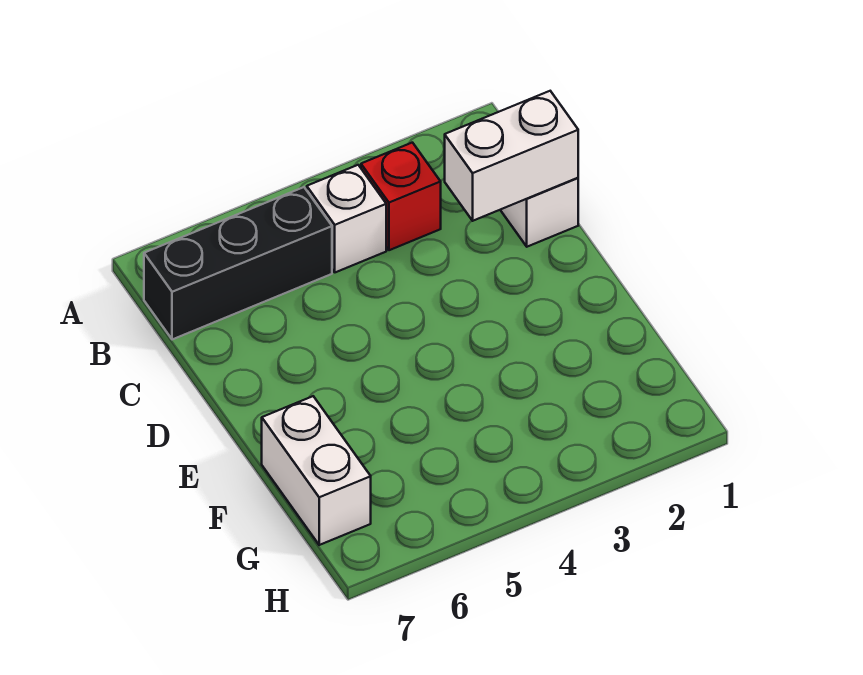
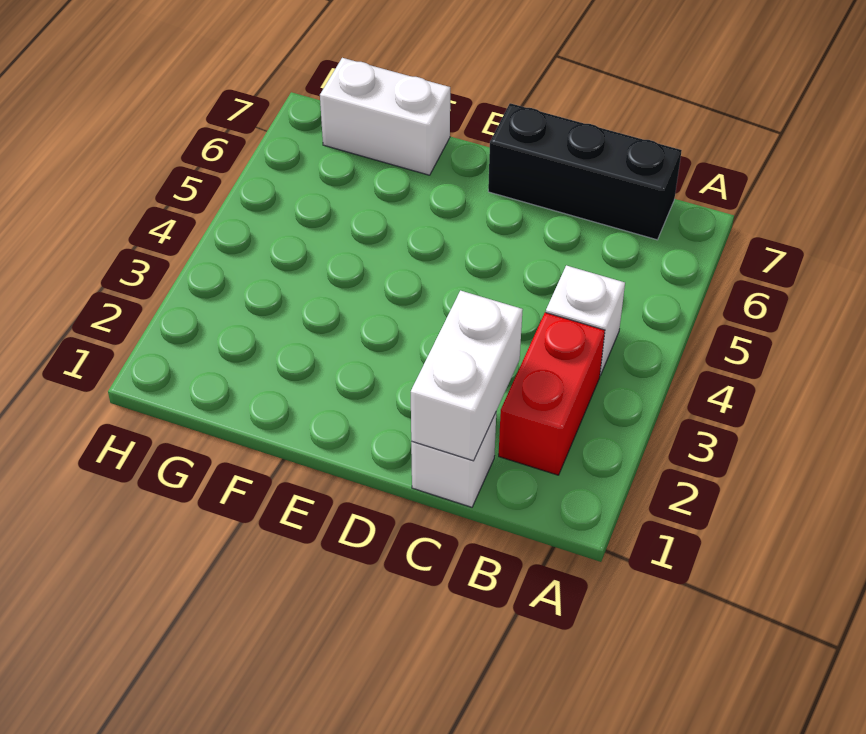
red brick B3 level 1 -> red brick B2:B3 level 1
black brick B5:B7 level 1 -> black brick B7:D7 level 1

